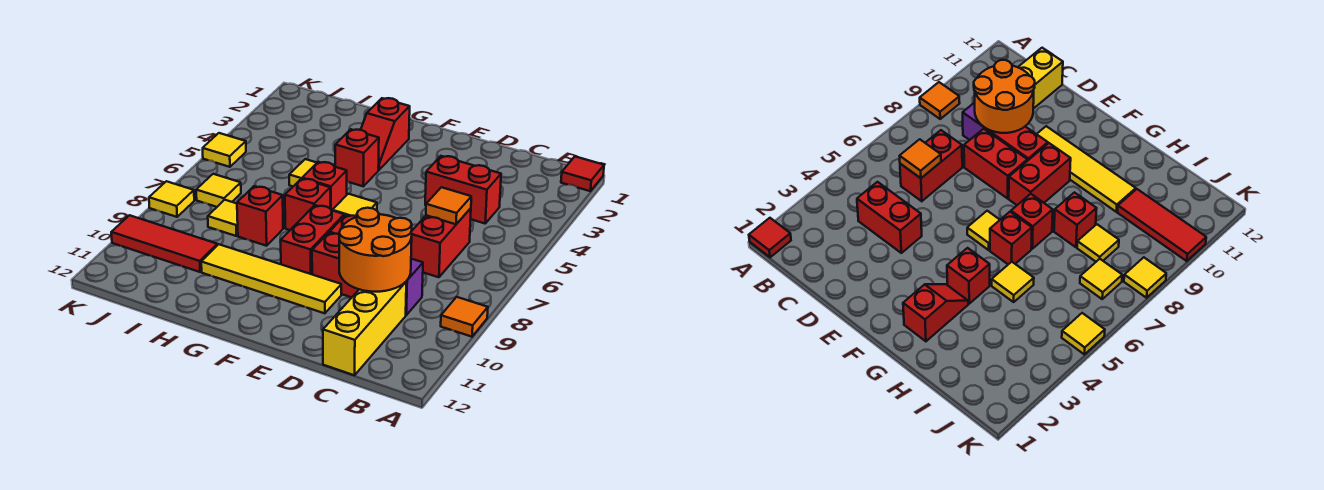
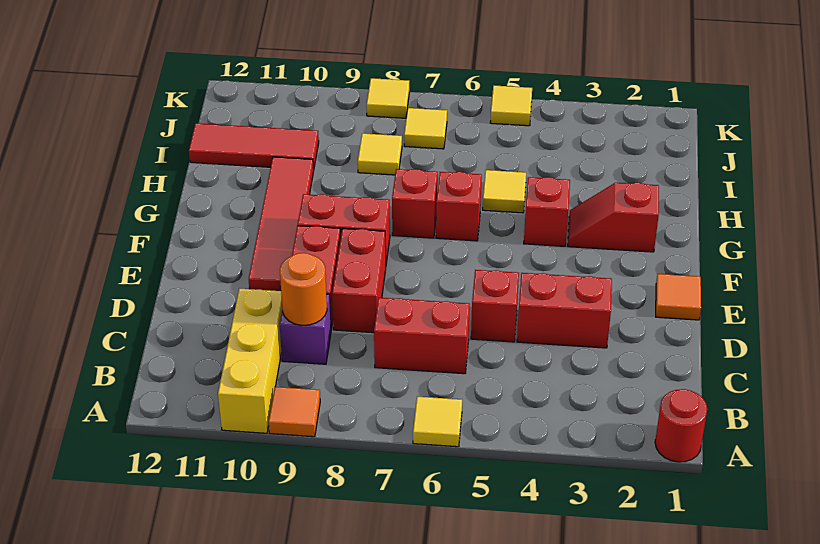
red tile A1 level 1 -> red round brick A1 level 1
red brick C4:D4 level 1 -> red brick D3:D4 level 1
orange tile C6 level 2 -> orange tile E1 level 1
orange round brick C9:D10 level 2 -> orange round brick C9 level 2
yellow brick C10:C12 level 1 -> yellow brick A10:C10 level 1
yellow tile E10:H10 level 1 -> red tile E10:H10 level 1
yellow tile F6 level 1 -> yellow tile A6 level 1
red brick H8 level 1 -> red brick D5 level 1
red tile I10:K10 level 1 -> red tile I10:I12 level 1

